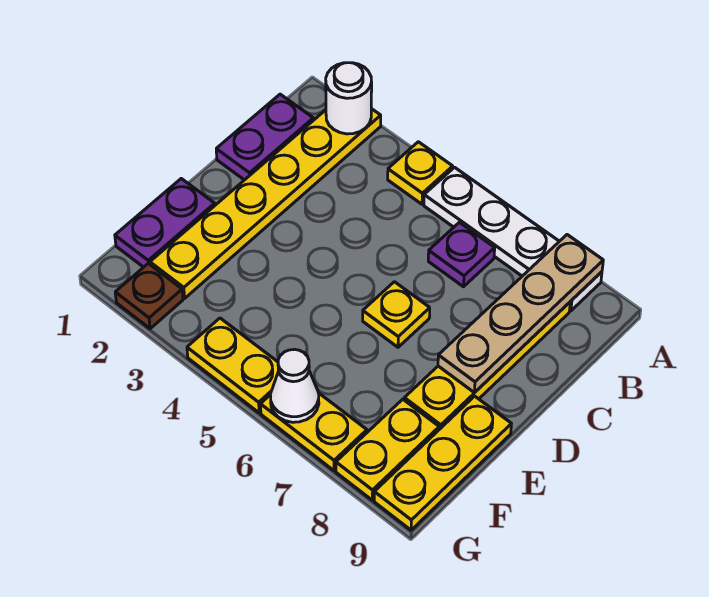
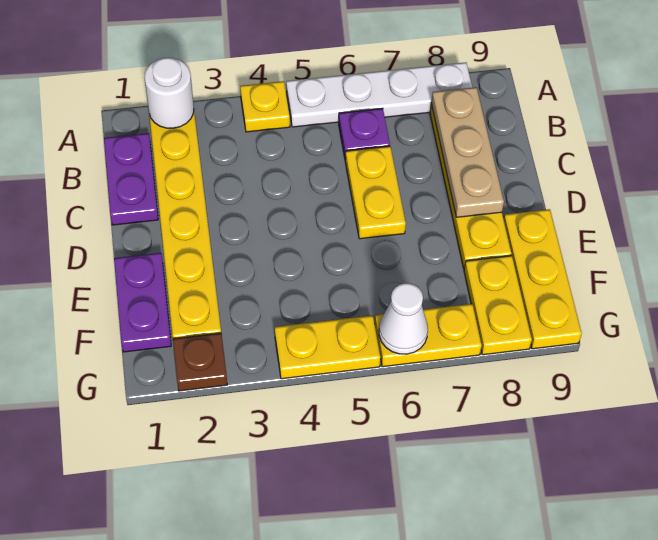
tan plate A8:D8 level 2 -> tan plate B8:D8 level 2
yellow plate D6 level 1 -> yellow plate C6:D6 level 1

